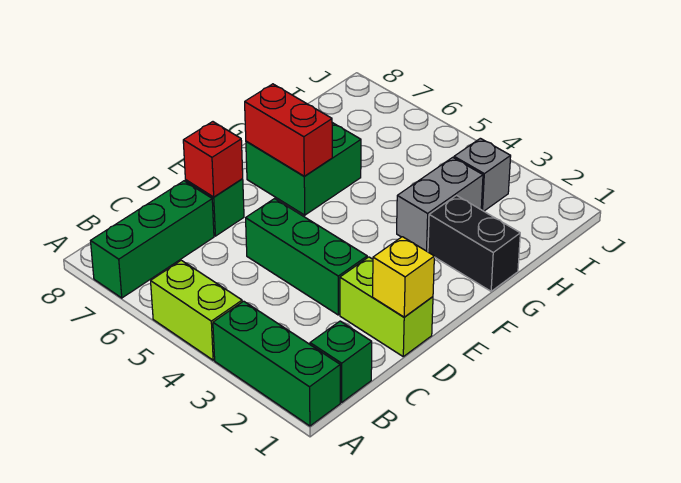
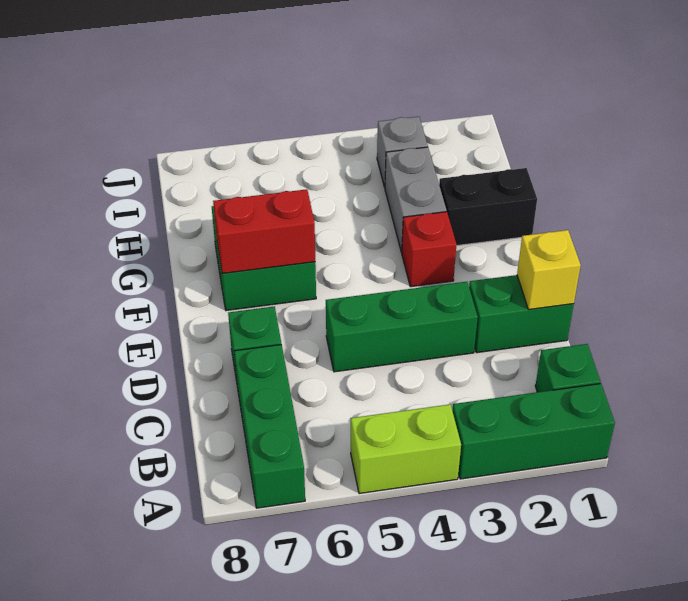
lime brick D1:D2 level 1 -> green brick D1:D2 level 1
red brick D7 level 2 -> red brick F3 level 1

